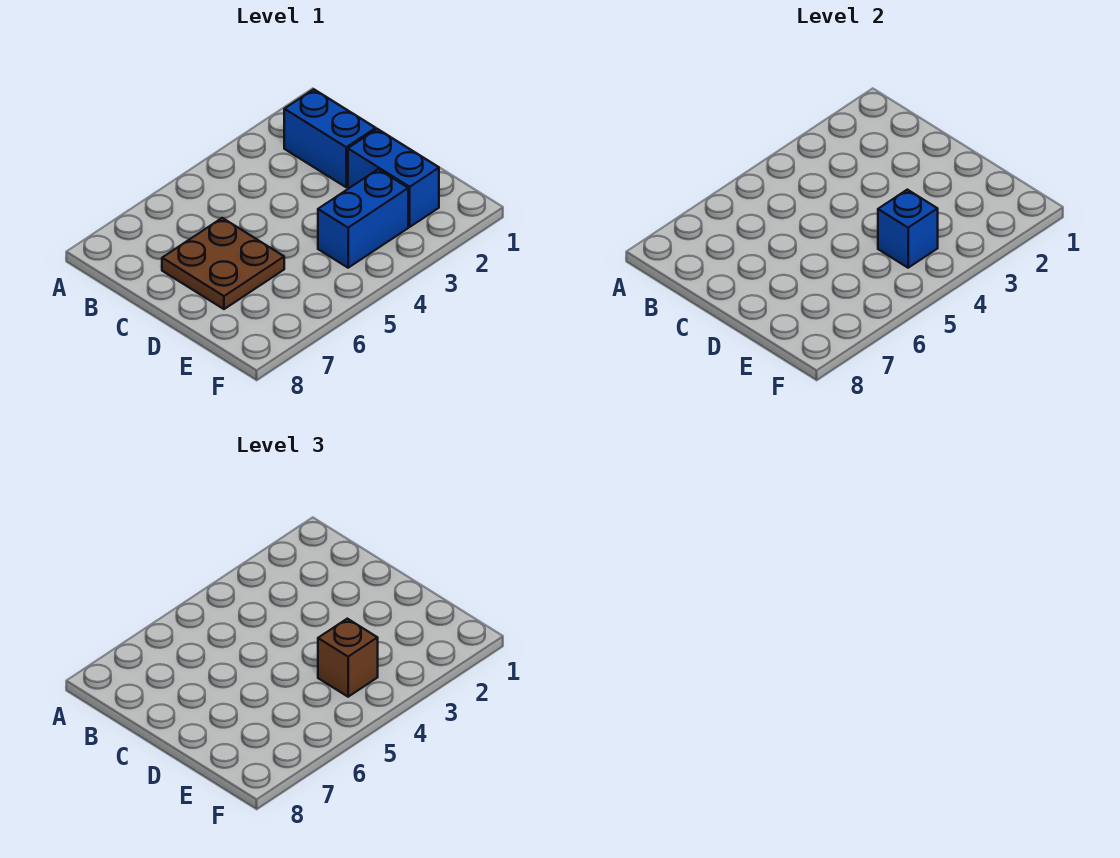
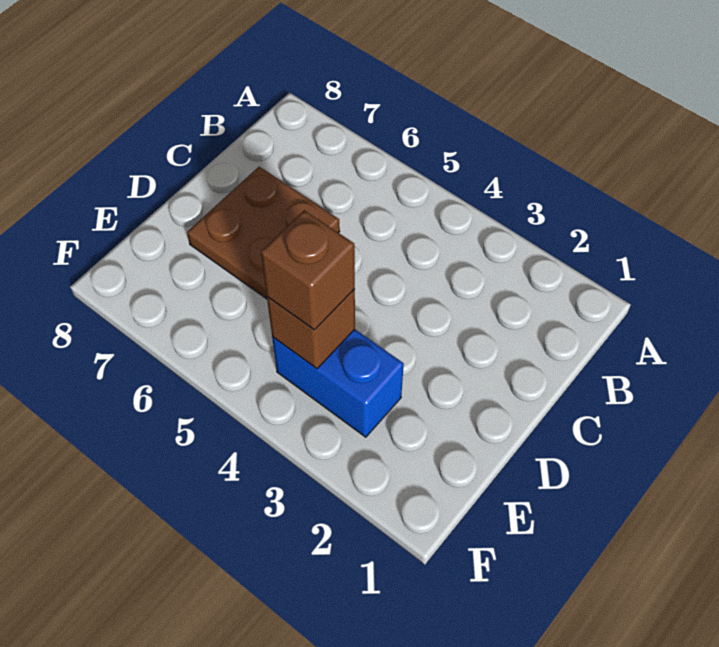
blue brick B2:C2 level 1 -> none
blue brick D2:E2 level 1 -> none
blue brick E4 level 2 -> brown brick E4 level 2

